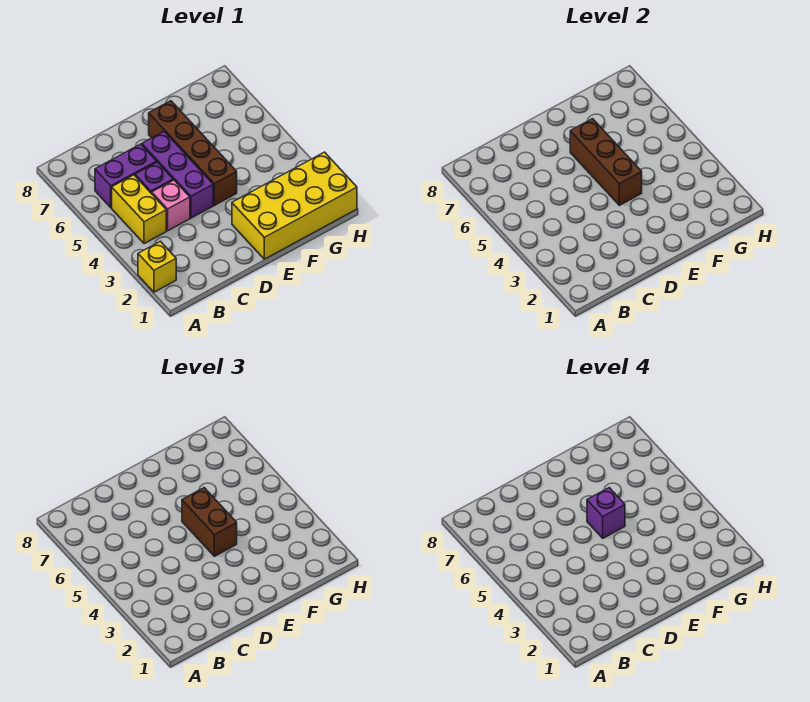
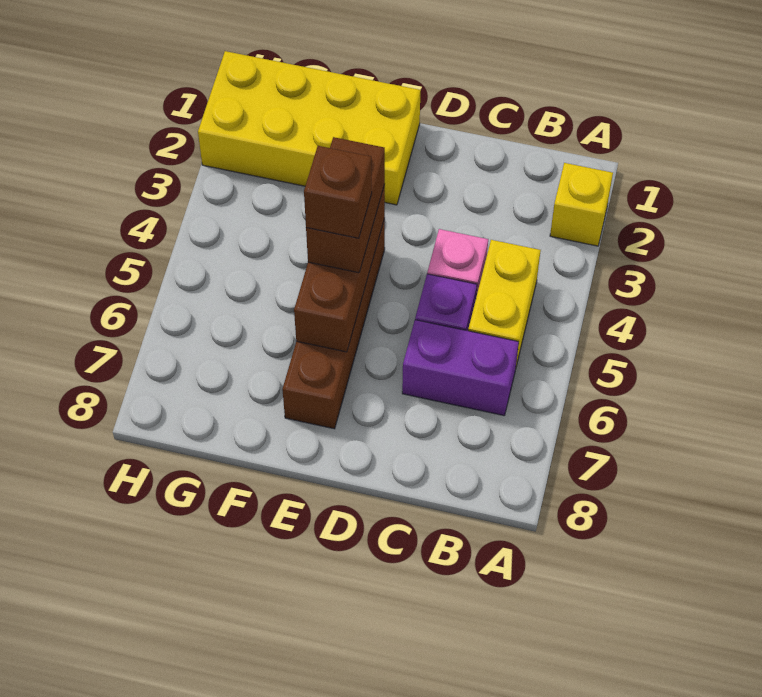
purple brick D4:D6 level 1 -> none
purple brick E5 level 4 -> brown brick E5 level 4

